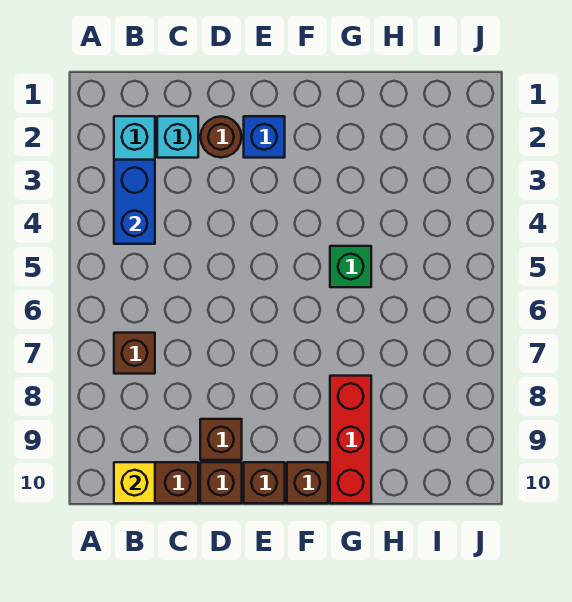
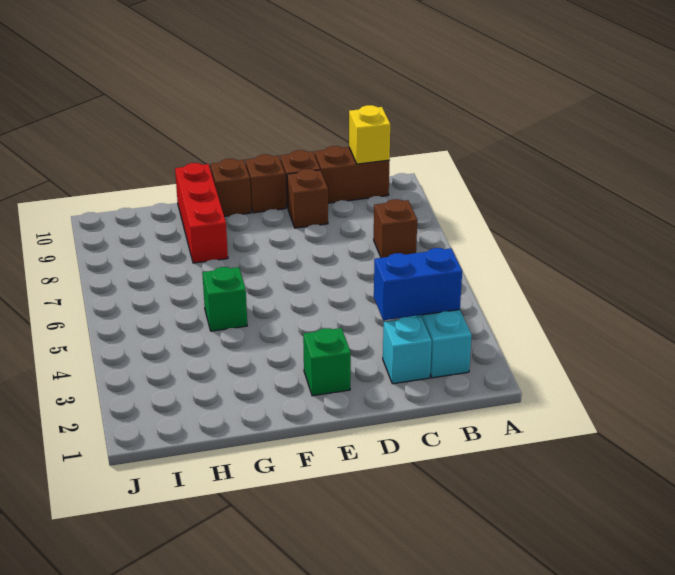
blue brick B3:B4 level 2 -> blue brick B3:C3 level 2
brown round brick D2 level 1 -> none
blue brick E2 level 1 -> green brick E2 level 1

